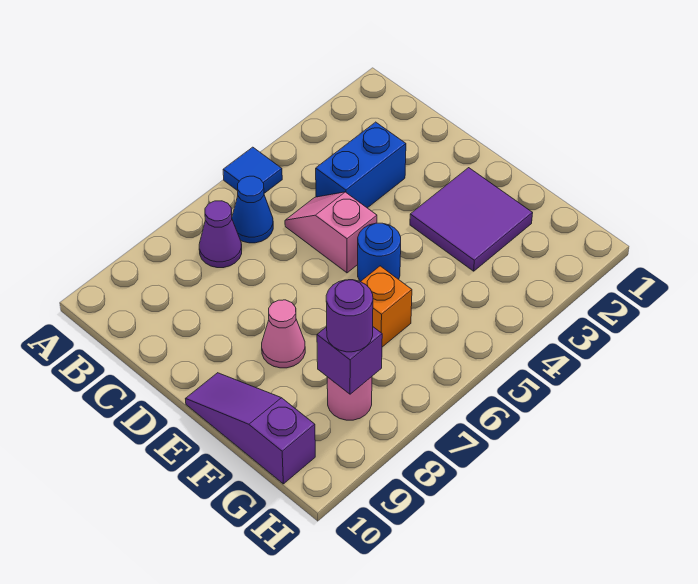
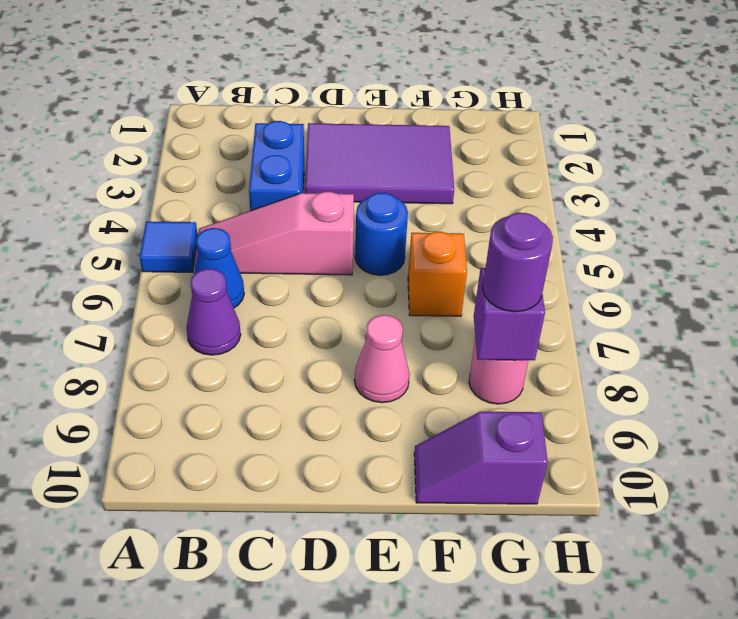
pink slope C5:D5 level 1 top D -> pink slope B5:D5 level 1 top D
purple tile E2:F3 level 1 -> purple tile D2:F3 level 1
purple slope E10:G10 level 1 top G -> purple slope F10:G10 level 1 top G

